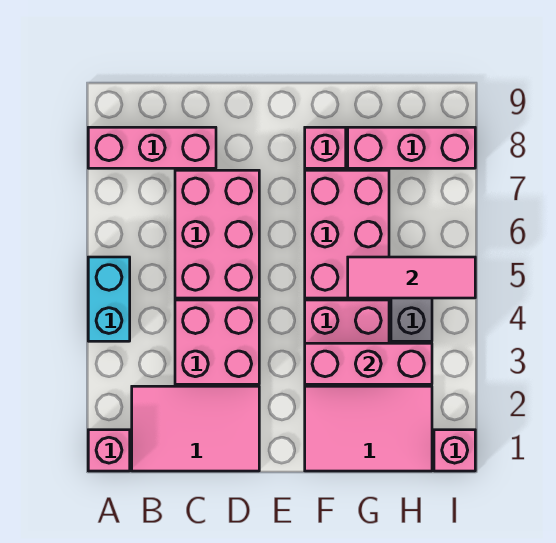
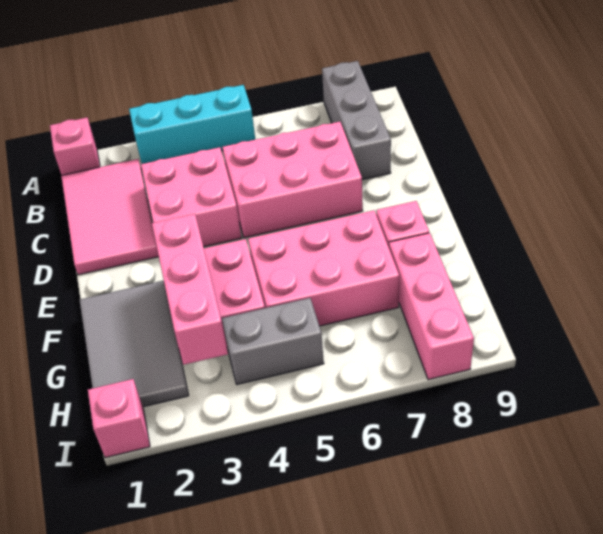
cyan brick A4:A5 level 1 -> cyan brick A3:A5 level 1
pink brick A8:C8 level 1 -> grey brick A8:C8 level 1
pink tile F1:H2 level 1 -> grey tile F1:H2 level 1
pink tile G5:I5 level 2 -> none

